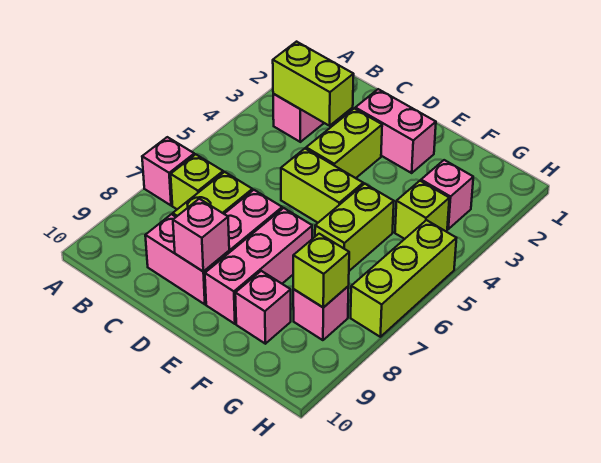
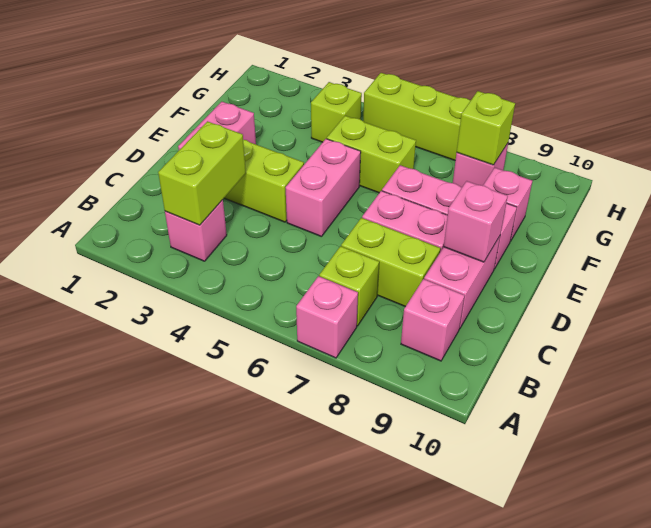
lime brick D5:E5 level 1 -> pink brick D5:E5 level 1
pink brick G3 level 1 -> pink brick B9 level 1

